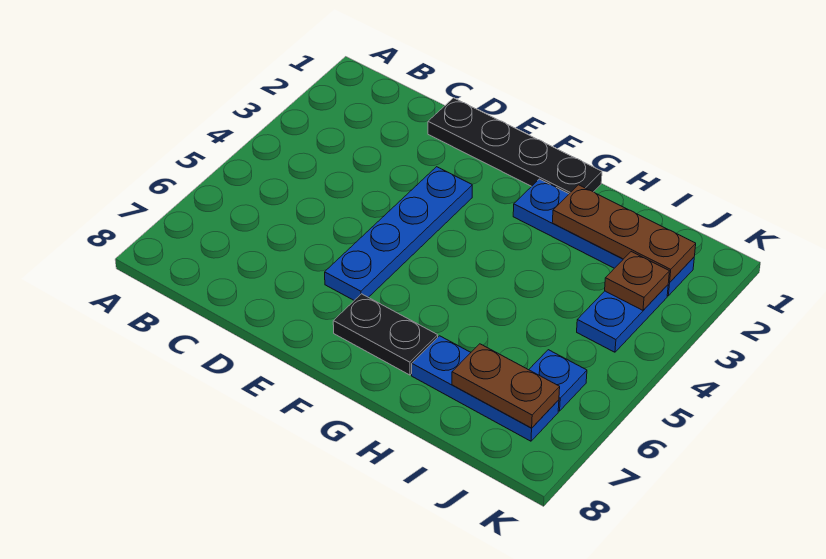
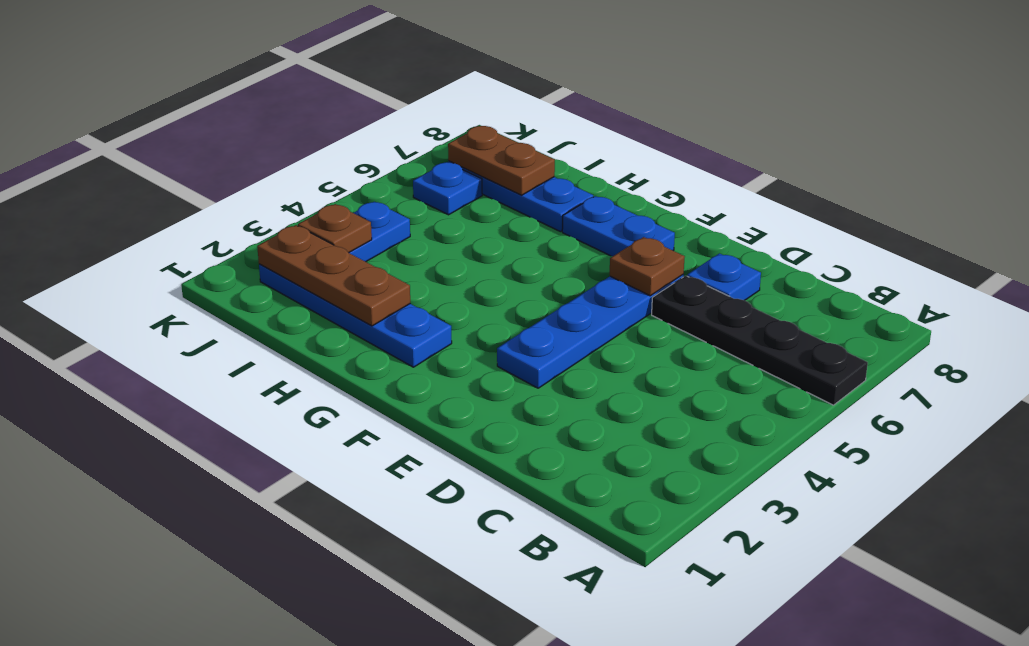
black plate D1:G1 level 1 -> black plate A6:D6 level 1
none -> blue plate D7 level 1
none -> brown plate E6 level 2
black plate F7:G7 level 1 -> blue plate F7:G7 level 1

